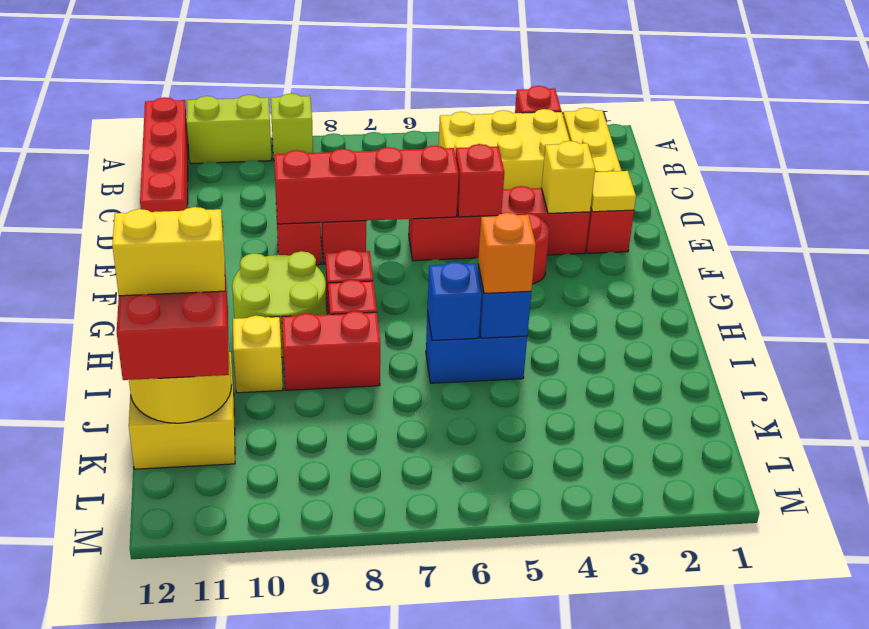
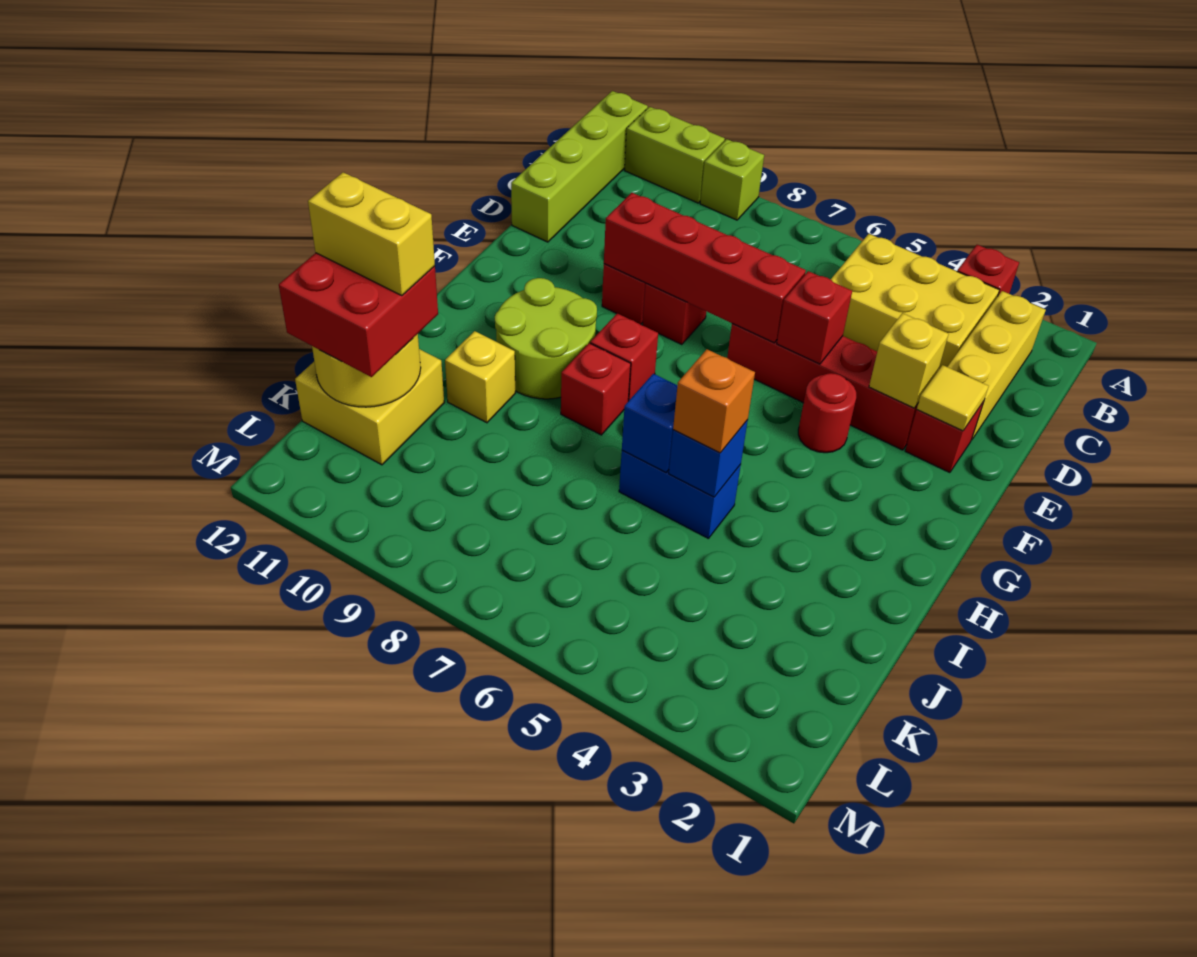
red brick A12:D12 level 1 -> lime brick A12:D12 level 1
red brick I8:I9 level 1 -> none

